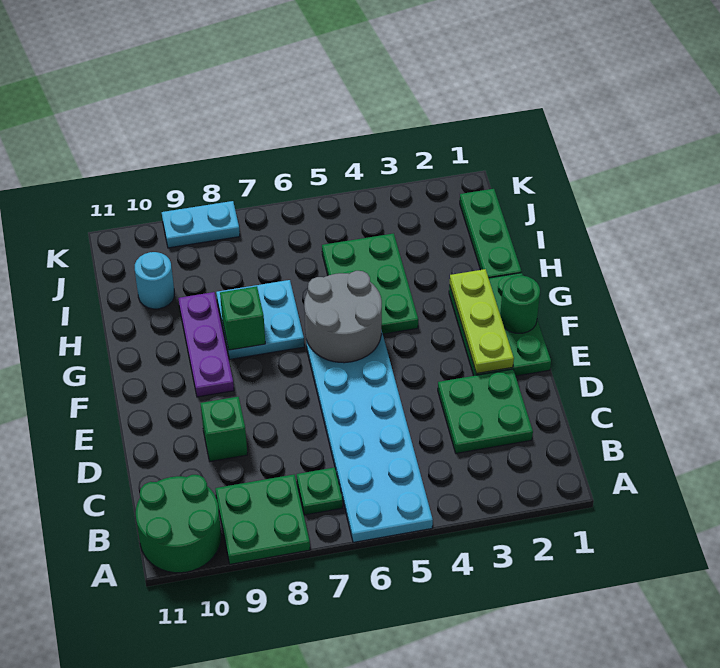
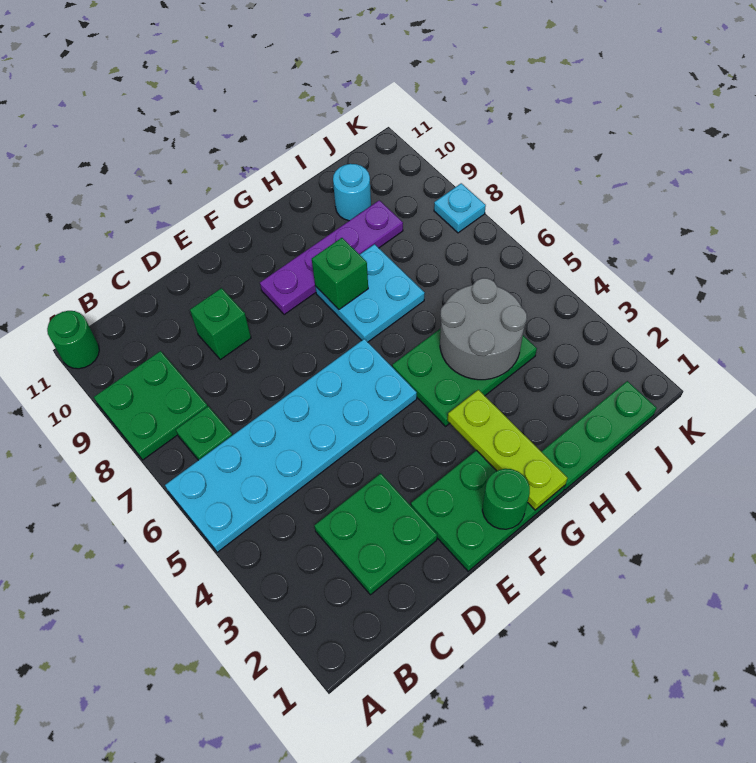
green round brick A10:B11 level 1 -> green round brick A11 level 1
lime plate E2:G2 level 2 -> lime plate G1:G3 level 2
grey round brick F5:G6 level 2 -> grey round brick H4:I5 level 2
purple plate F9:H9 level 1 -> purple plate F9:I9 level 1
cyan plate K8:K9 level 1 -> cyan plate K8 level 1

